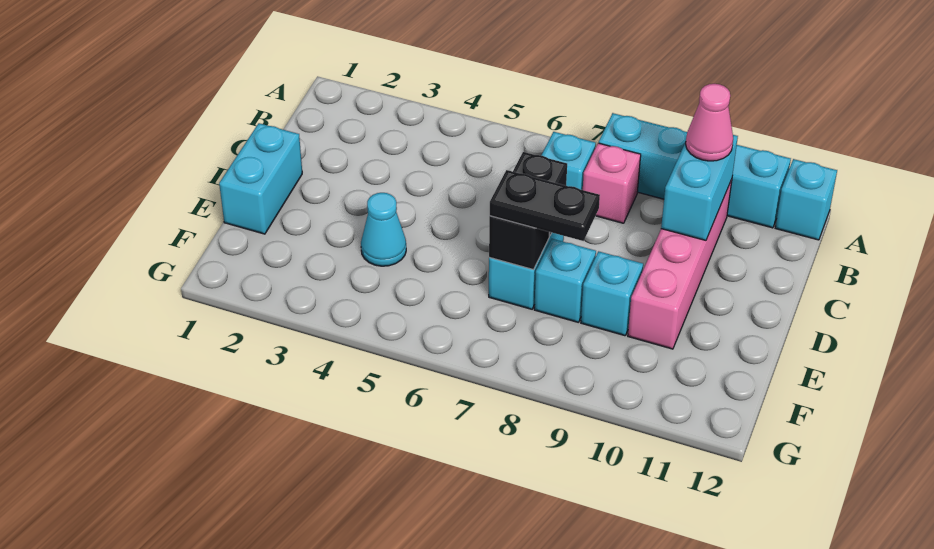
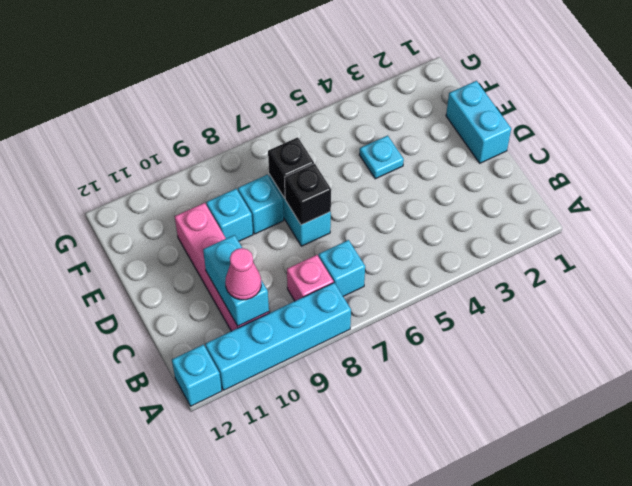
cyan cone E4 level 1 -> cyan plate E4 level 1
black plate E7:E8 level 3 -> none

